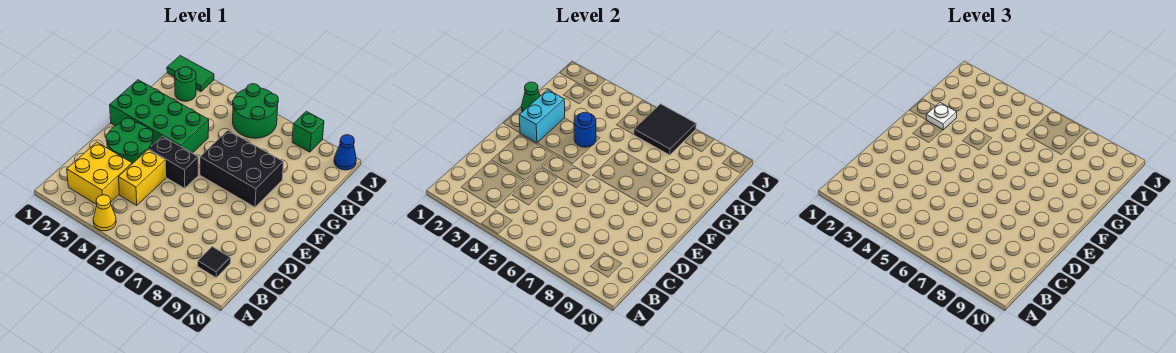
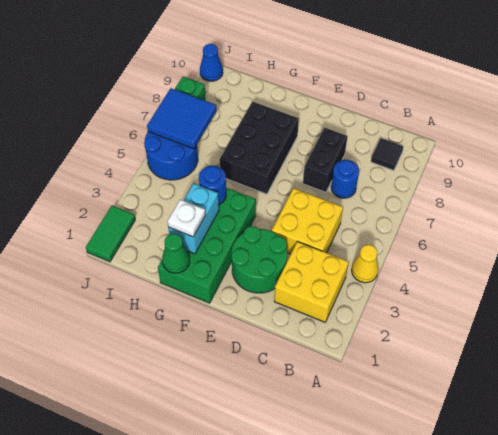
yellow brick C4:D4 level 1 -> yellow brick C4:D5 level 1
none -> blue round brick C7 level 1
black brick E4:E5 level 1 -> black brick D7:D8 level 1
cyan brick F2:G2 level 2 -> cyan brick G2:G3 level 2
green round brick I2 level 1 -> none
green round brick I5:J6 level 1 -> blue round brick I5:J6 level 1
black tile I6:J7 level 2 -> blue tile I6:J7 level 2

